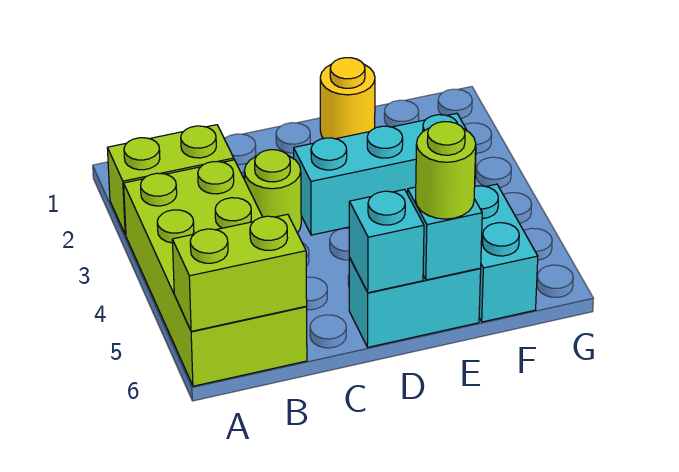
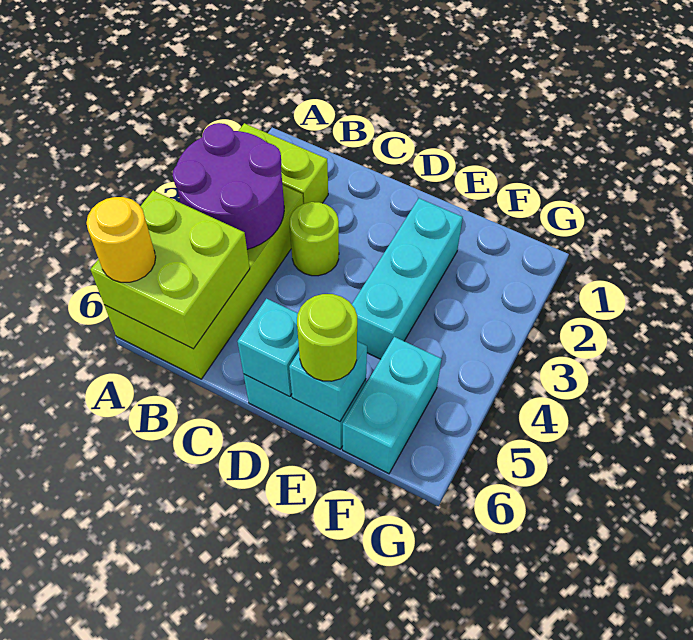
none -> purple round brick A3:B4 level 2
lime brick A6:B6 level 2 -> lime brick A5:B6 level 2
cyan brick D3:F3 level 1 -> cyan brick E2:E4 level 1
yellow round brick E1 level 1 -> yellow round brick A6 level 3

